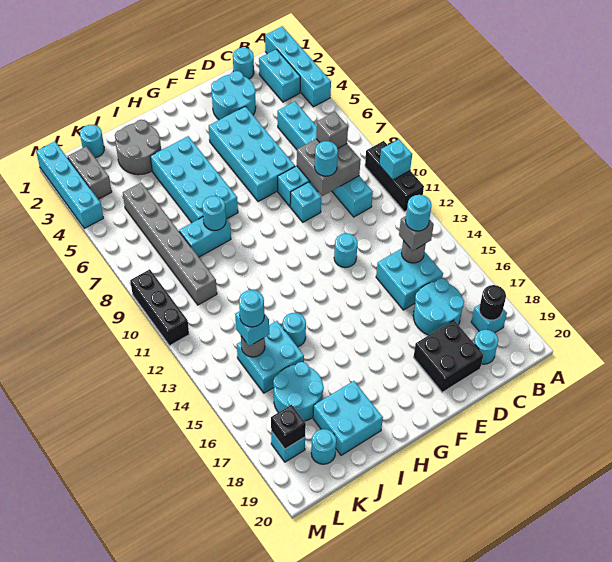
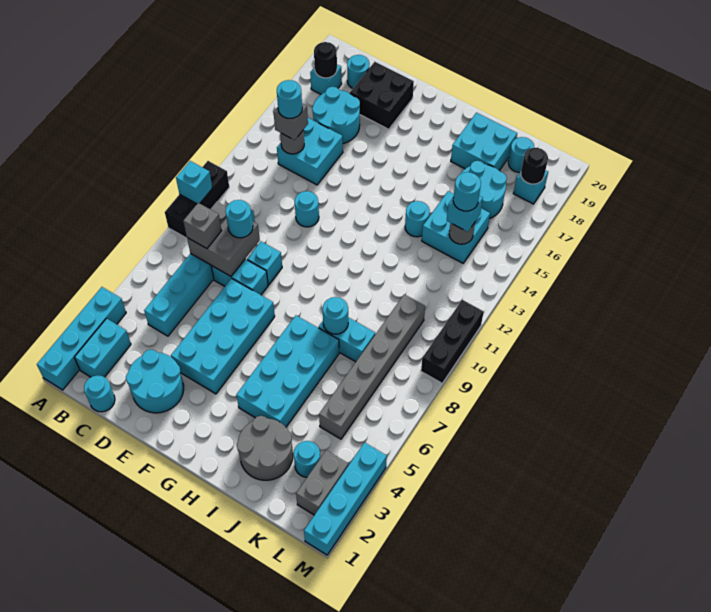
cyan round brick K1 level 1 -> cyan round brick K3 level 1
black brick L18 level 2 -> black round brick L18 level 2

